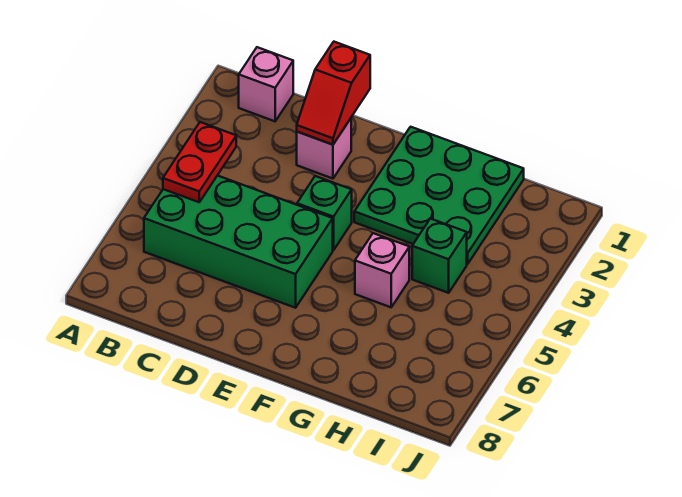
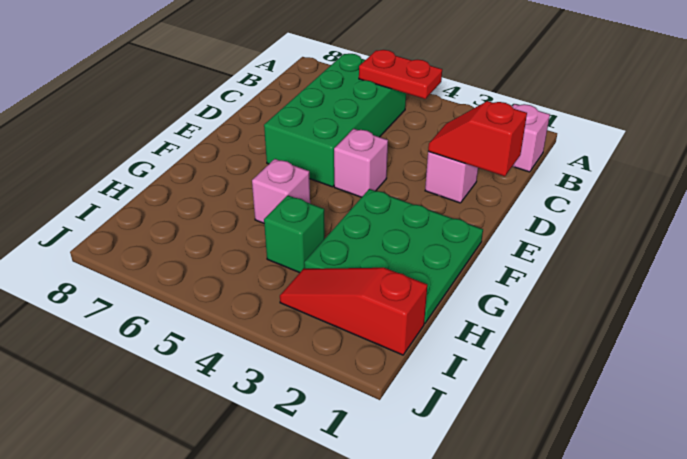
green brick E4 level 1 -> pink brick E4 level 1
none -> red slope I1:I3 level 1 top 1

